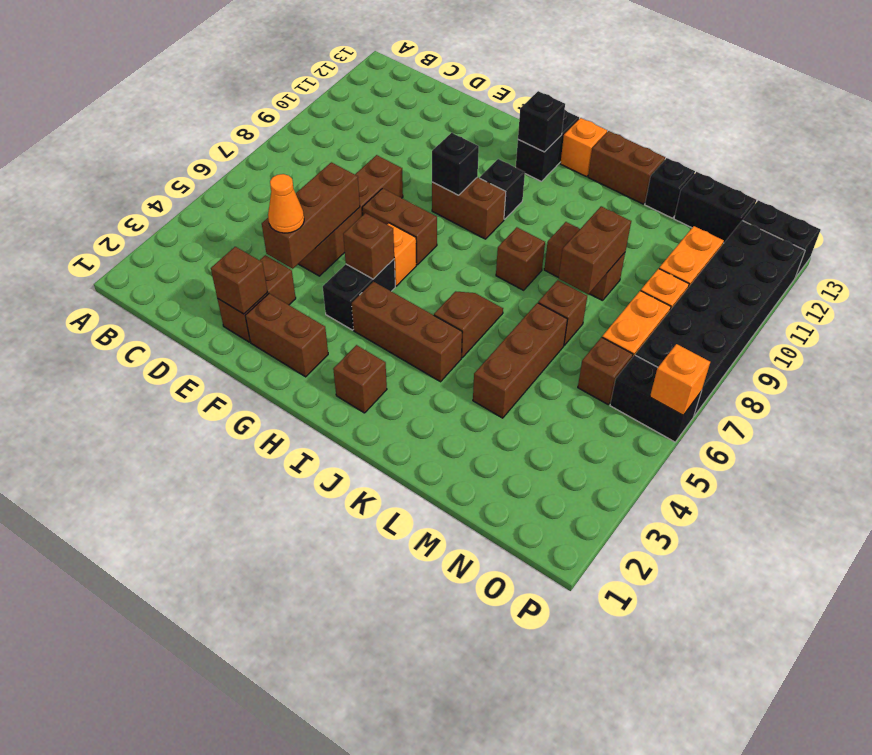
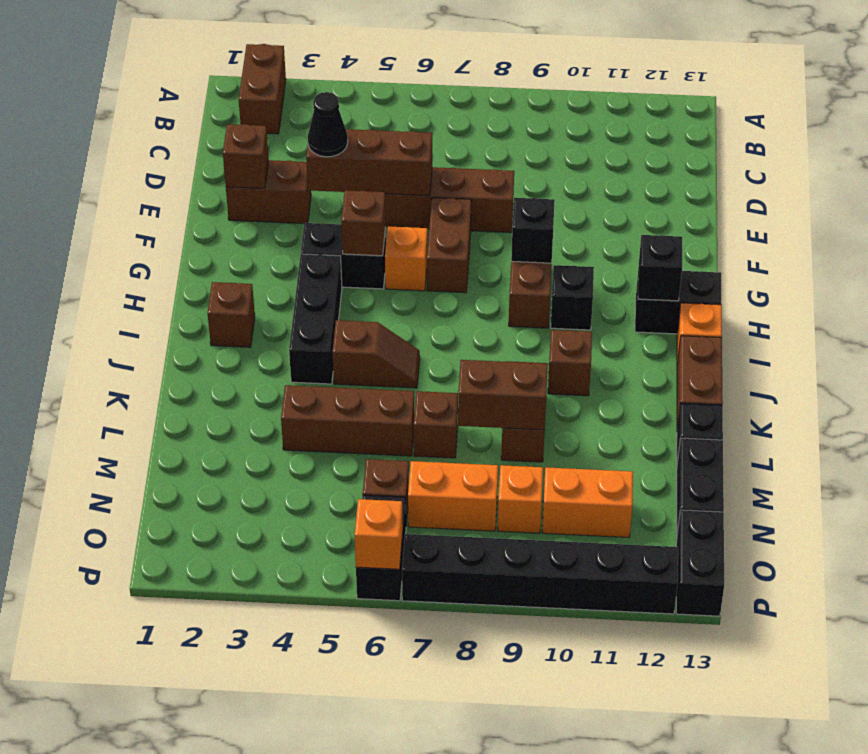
orange cone E4 level 3 -> black cone E4 level 3
brown brick F2:G2 level 1 -> brown brick A2:B2 level 1
brown brick H4:J4 level 1 -> black brick H4:J4 level 1
brown brick J8 level 1 -> brown brick J10 level 1
black brick O7:P12 level 1 -> black brick P7:P12 level 1

